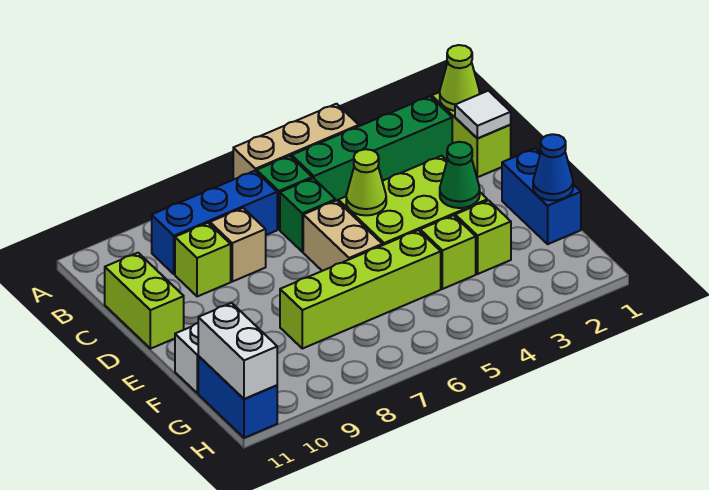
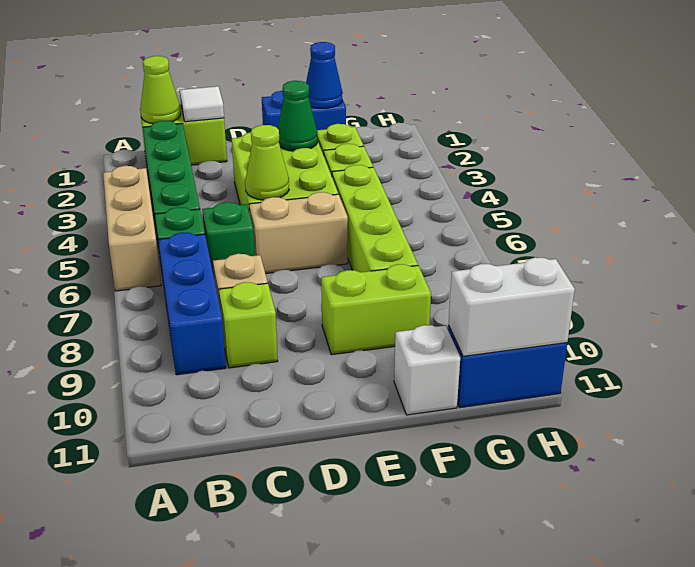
lime brick C11:D11 level 1 -> lime brick E9:F9 level 1

